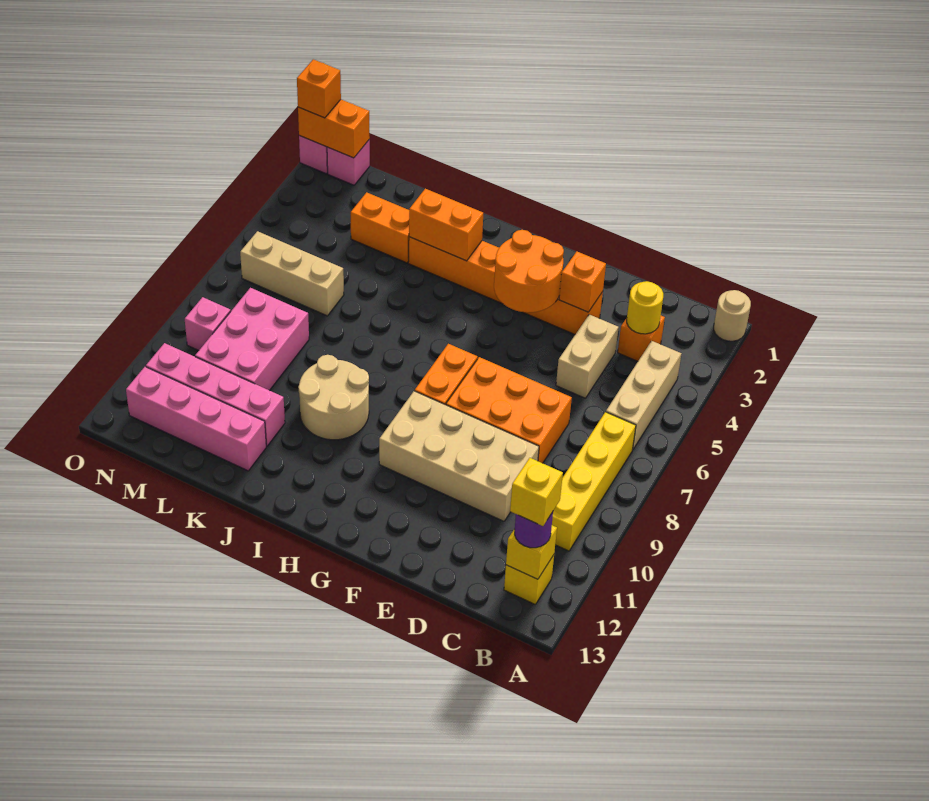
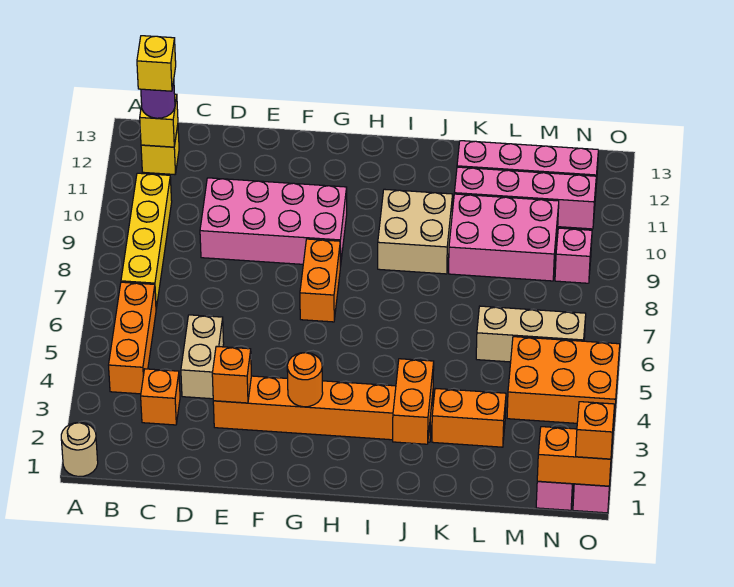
tan brick B4:B6 level 1 -> orange brick B4:B6 level 1
yellow round brick C3 level 2 -> none
orange brick D7:F8 level 1 -> orange brick M4:O5 level 1
tan brick D9:G10 level 1 -> pink brick D9:G10 level 1
orange round brick F3:G4 level 2 -> orange round brick G3 level 2
orange brick I3:J3 level 2 -> orange brick J2:J3 level 2
tan round brick I9:J10 level 1 -> tan brick I9:J10 level 1
pink brick L8:M10 level 1 -> pink brick K9:M10 level 1

